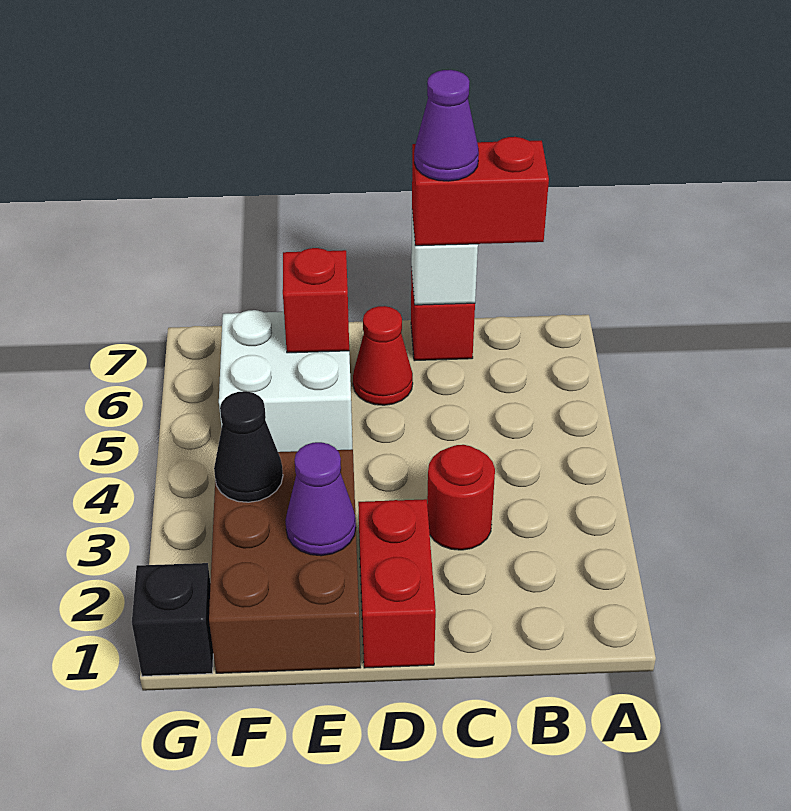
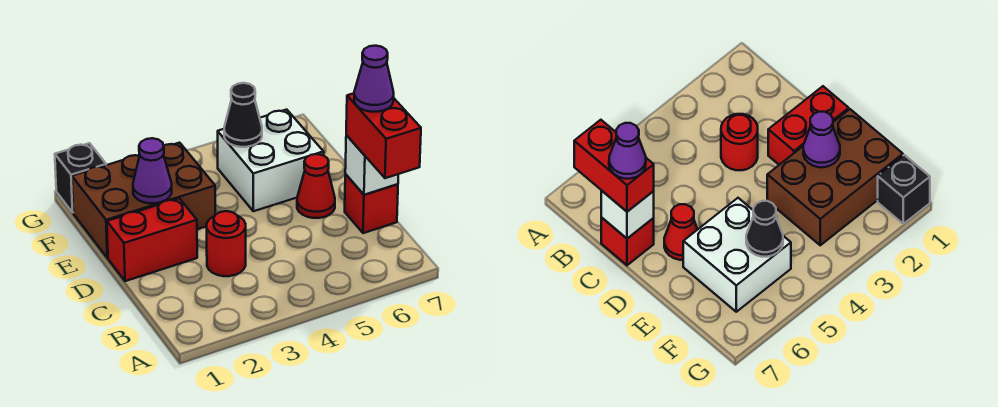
red brick E6 level 2 -> none
black cone F3 level 2 -> black cone F5 level 2

